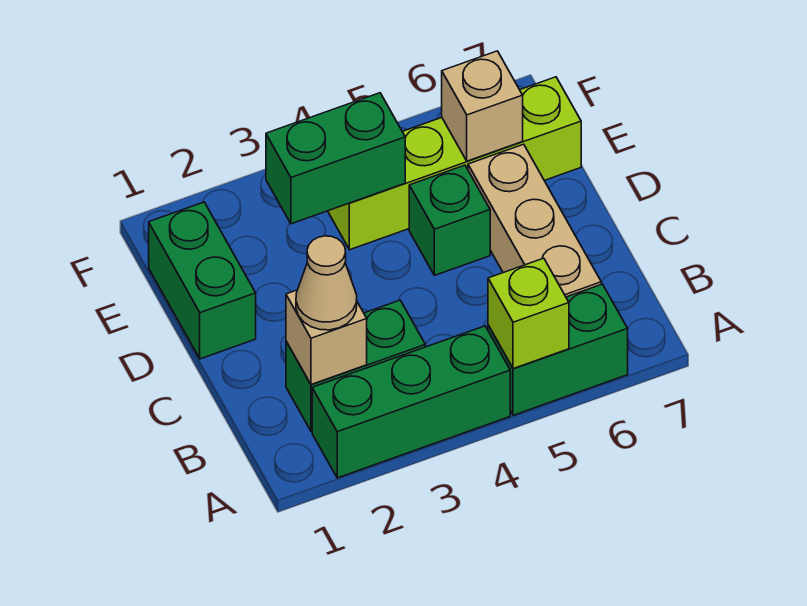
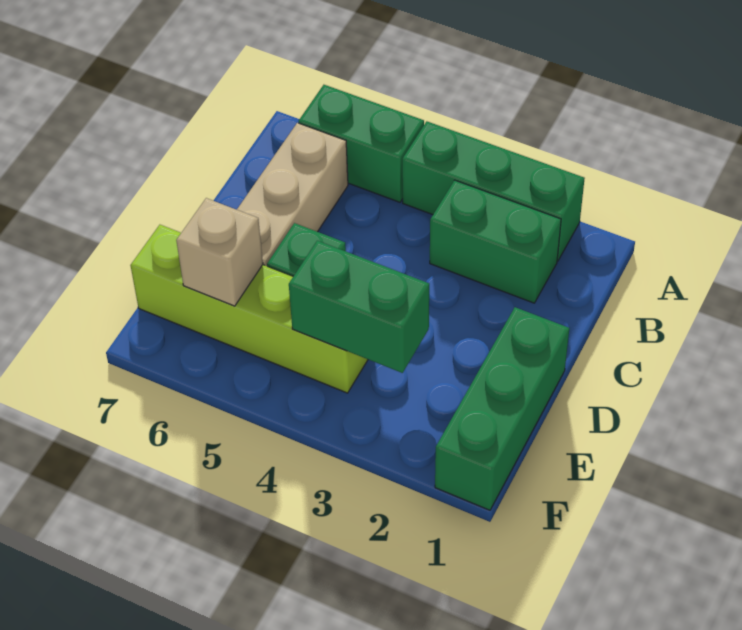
lime brick A5 level 2 -> none
tan brick B2 level 2 -> none
tan cone B2 level 3 -> none
green brick D1:E1 level 1 -> green brick D1:F1 level 1

